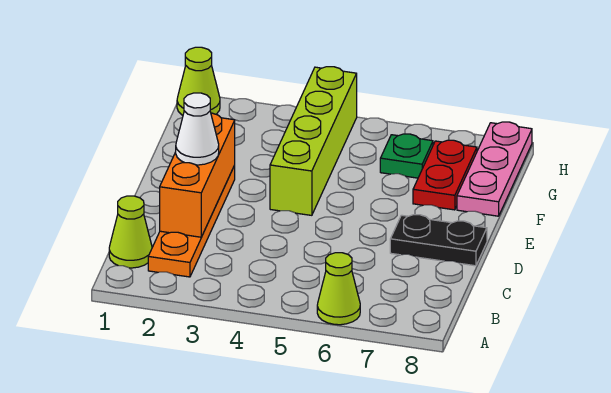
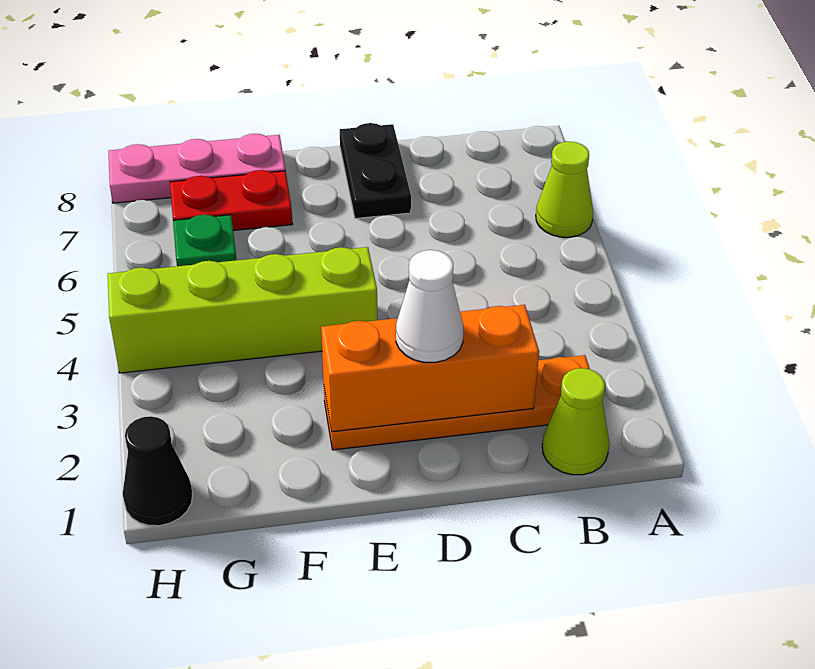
lime cone H1 level 1 -> black cone H1 level 1

